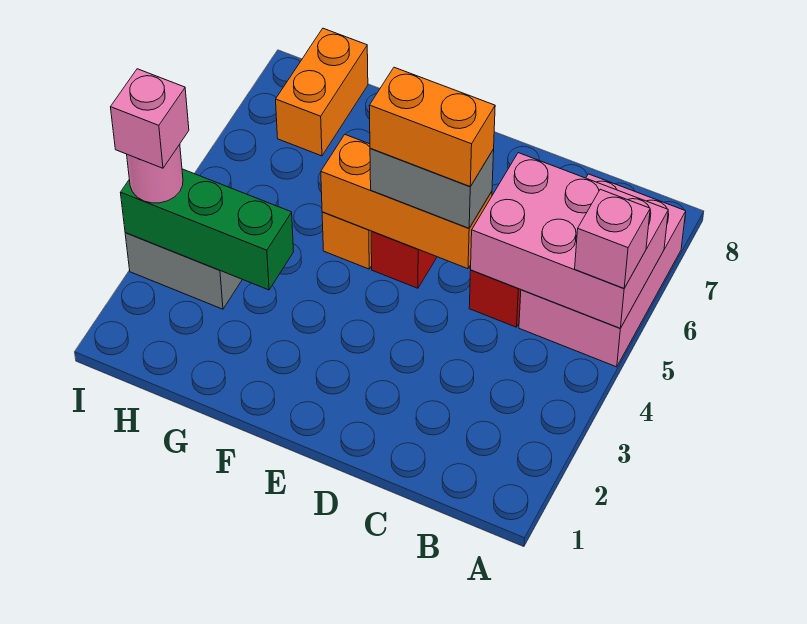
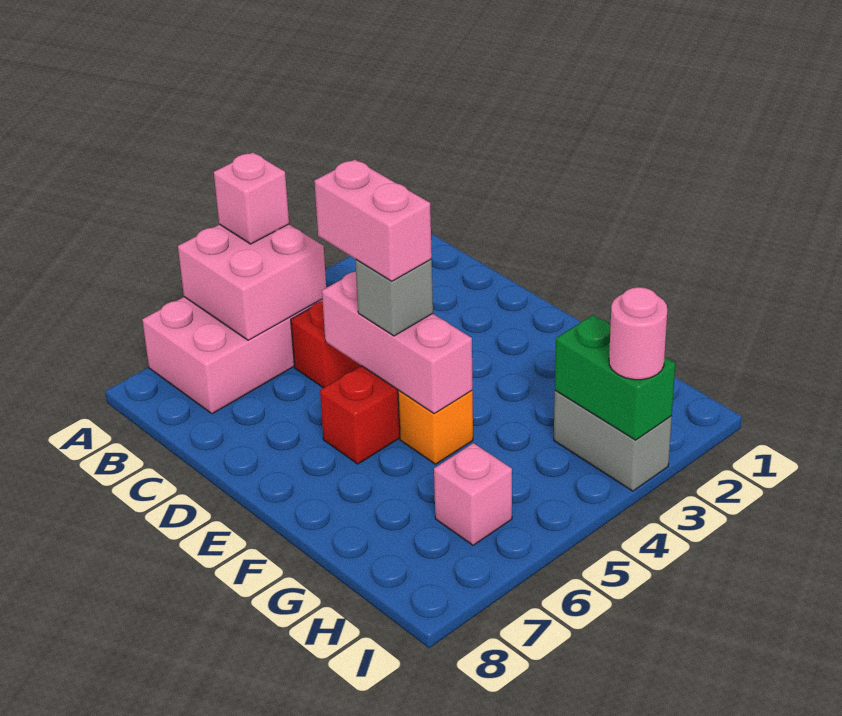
pink brick A5:C6 level 2 -> pink brick A5:B6 level 2
orange brick D5:F5 level 2 -> pink brick D5:F5 level 2
grey brick D5:E5 level 3 -> grey brick E5 level 3
orange brick D5:E5 level 4 -> pink brick D5:E5 level 4
green brick G3:I3 level 2 -> green brick H3:I3 level 2
orange brick H7:H8 level 1 -> none
pink brick I3 level 4 -> pink brick H6 level 1

